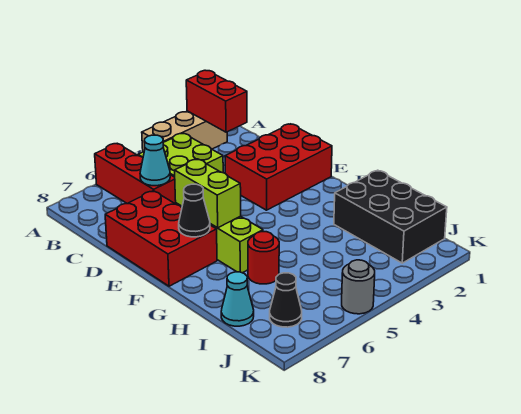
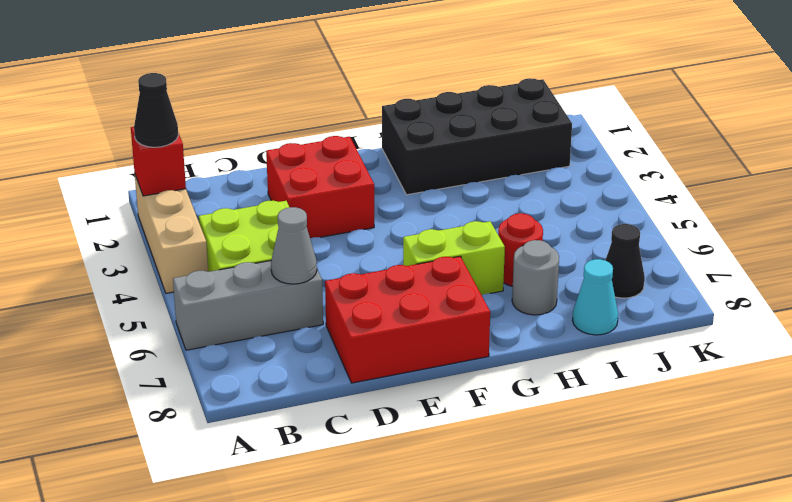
red brick A2:B2 level 2 -> red brick A2 level 2
red brick A6:C6 level 1 -> grey brick A6:C6 level 1
cyan cone C6 level 2 -> grey cone C6 level 2
red brick D1:E3 level 1 -> red brick D2:E3 level 1
lime brick E6:F6 level 2 -> none
black cone F7 level 2 -> black cone A2 level 3
black brick H1:J2 level 1 -> black brick G1:J2 level 1
grey round brick K5 level 1 -> grey round brick H7 level 1

